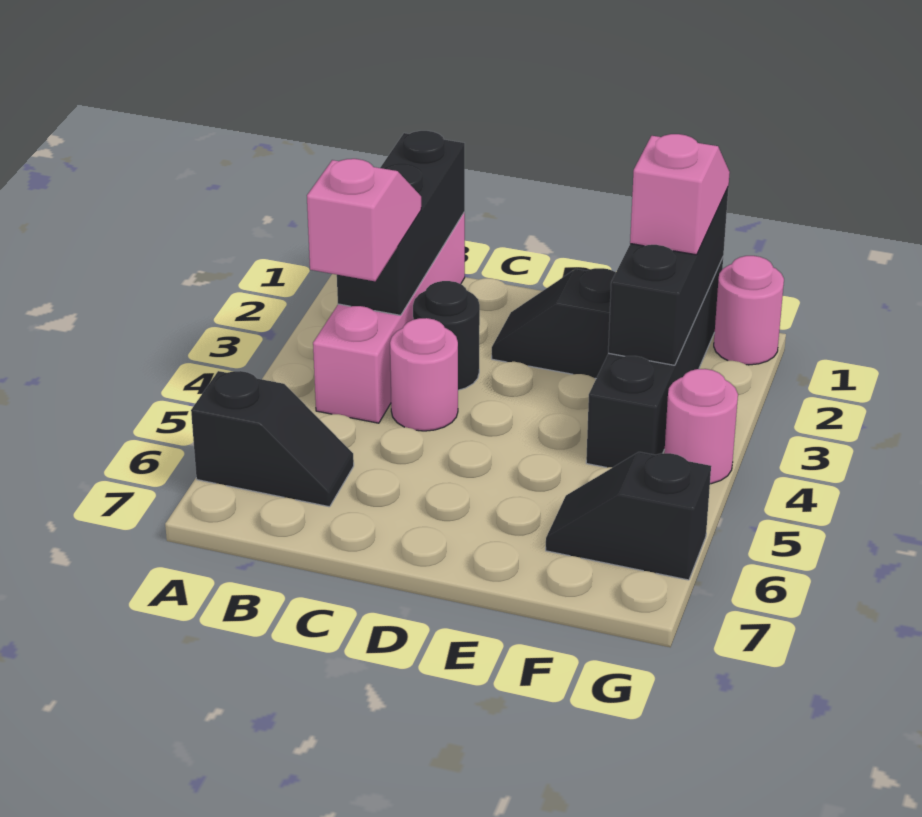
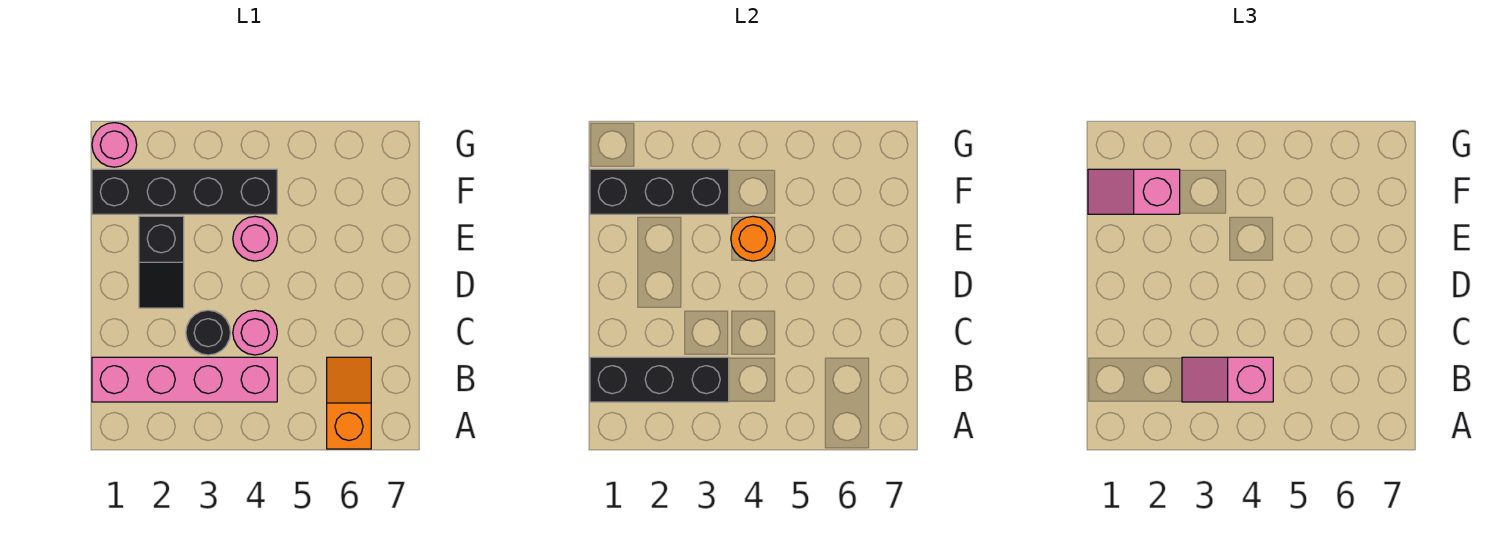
black slope A6:B6 level 1 top A -> orange slope A6:B6 level 1 top A
none -> orange round brick E4 level 2
black slope F6:G6 level 1 top G -> none
pink round brick G4 level 1 -> pink round brick E4 level 1

